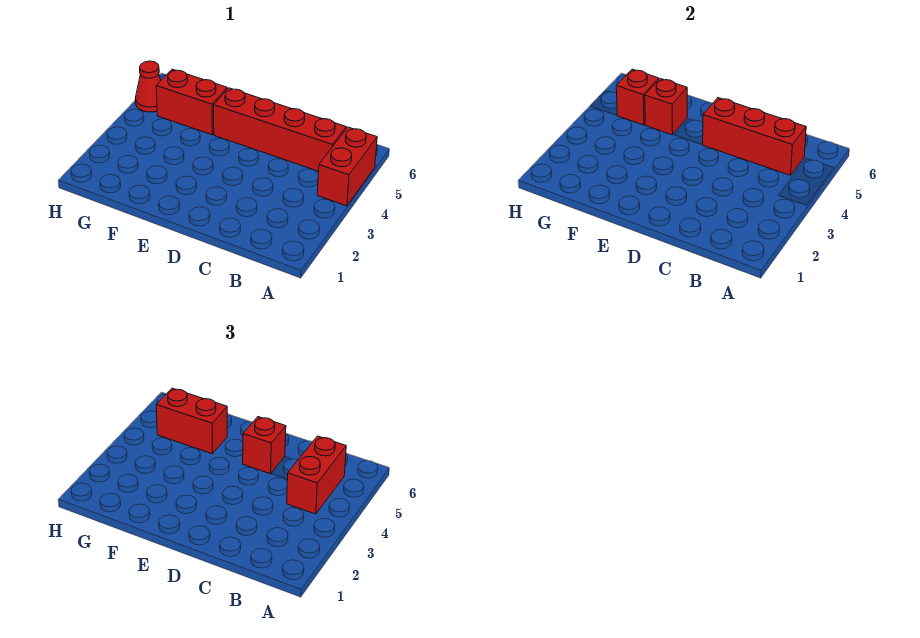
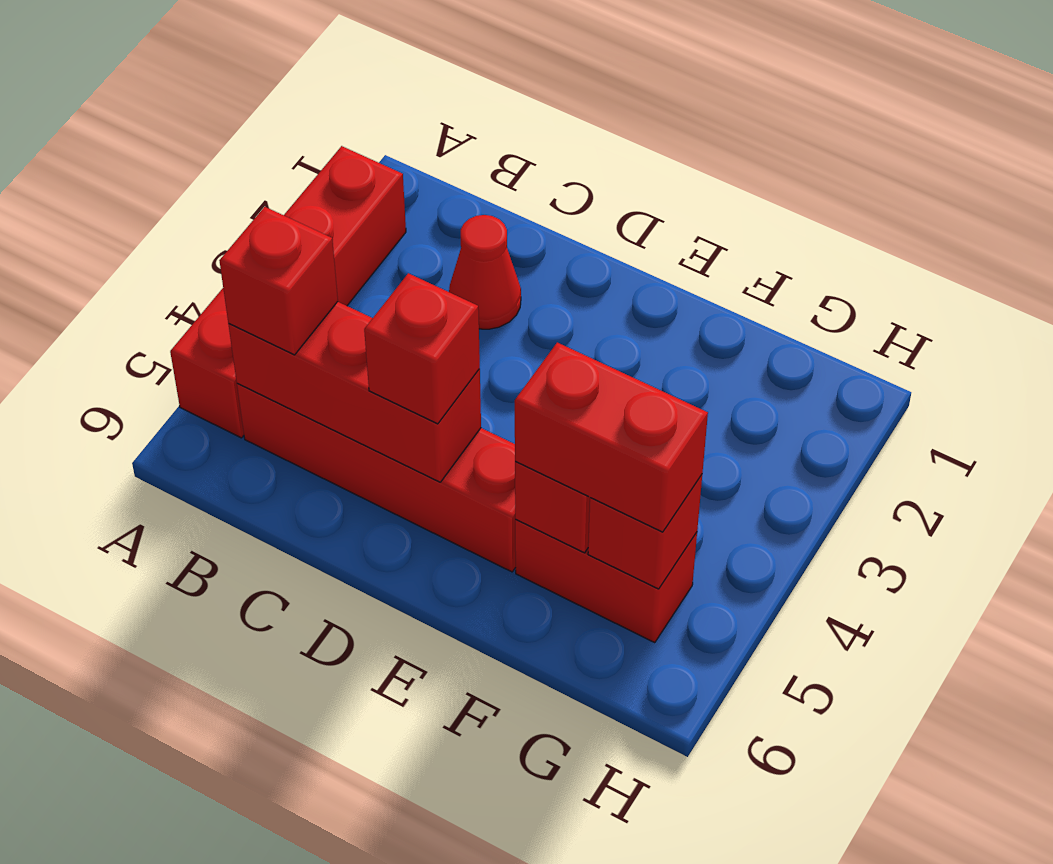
red brick A4:A5 level 1 -> red brick A2:A5 level 1
red brick B4:B5 level 3 -> red brick B5 level 3
red cone H5 level 1 -> red cone C2 level 1

